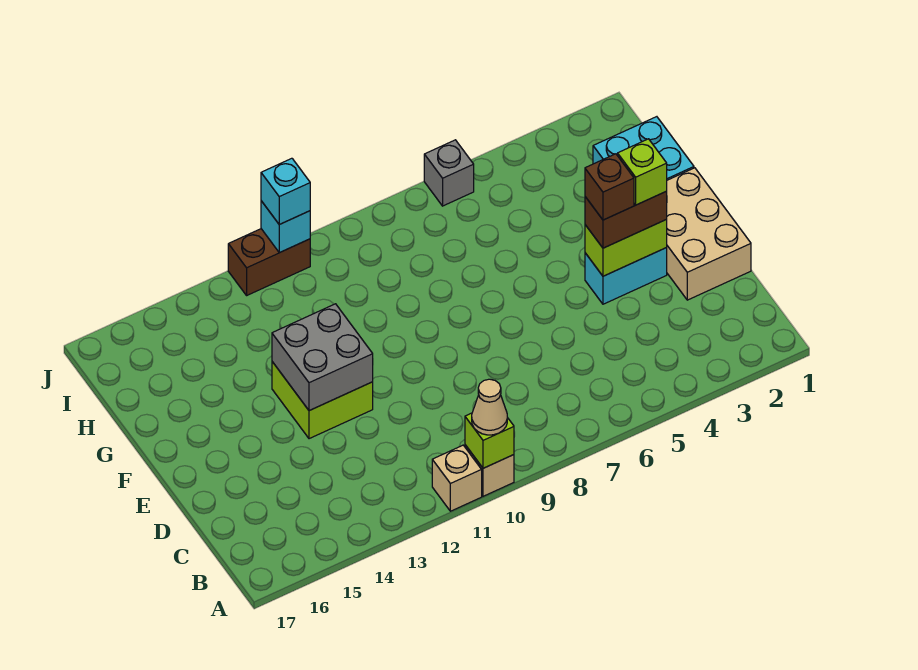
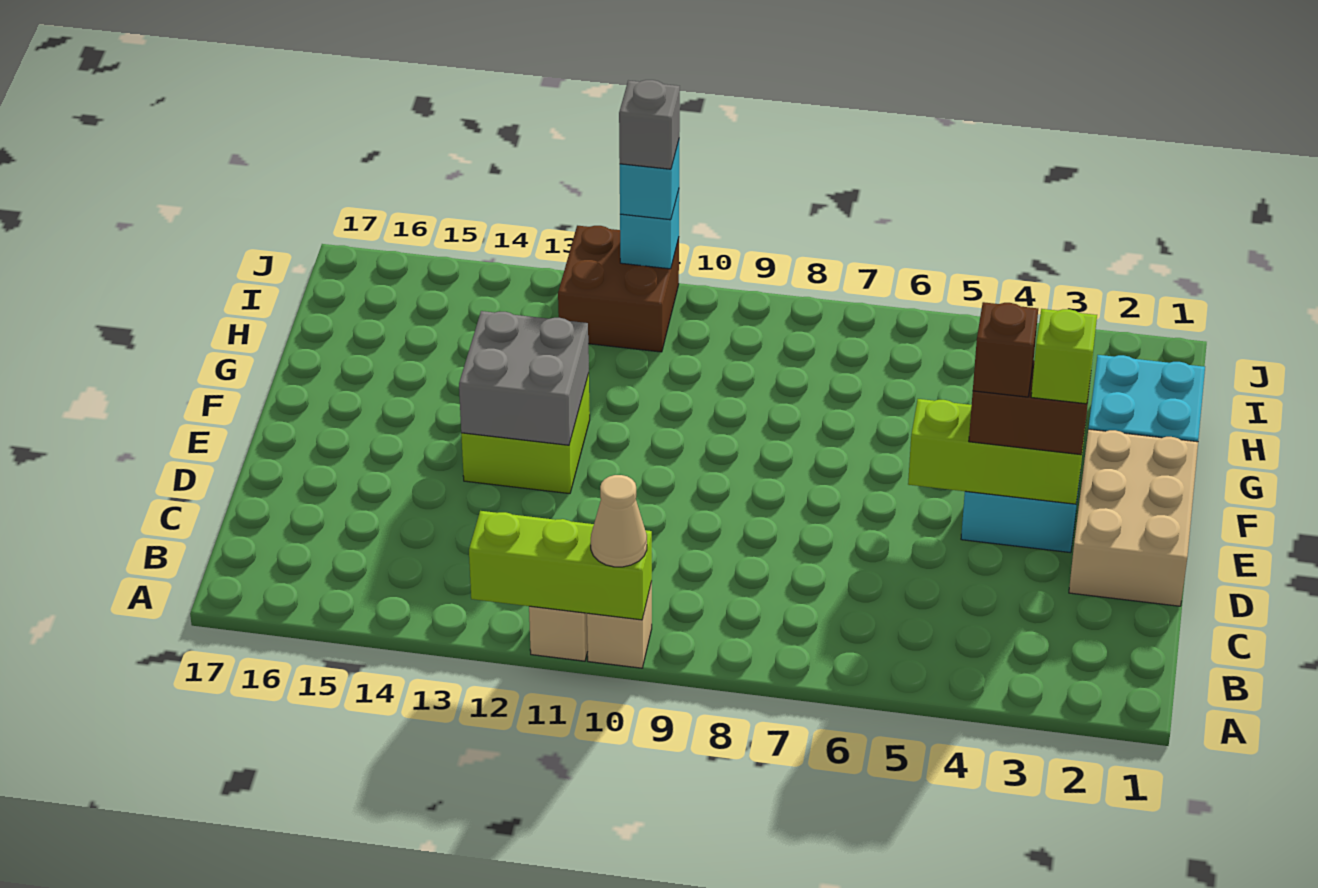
lime brick A10 level 2 -> lime brick A10:A12 level 2
lime brick E3:E4 level 2 -> lime brick E3:E5 level 2
grey brick J6 level 1 -> grey brick J11 level 4
brown brick J11:J12 level 1 -> brown brick I11:J12 level 1

